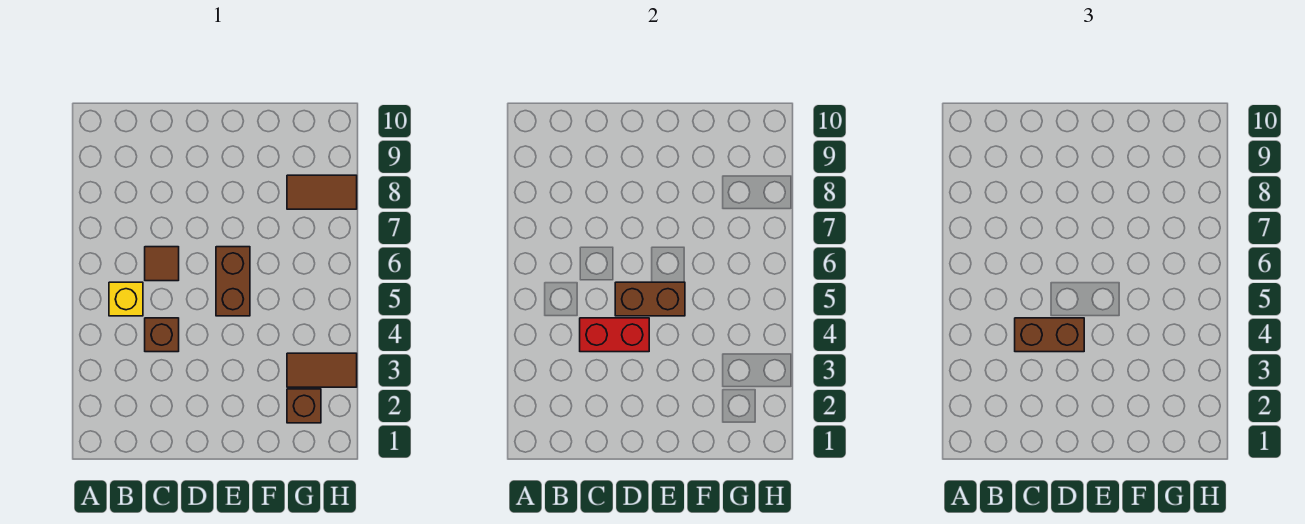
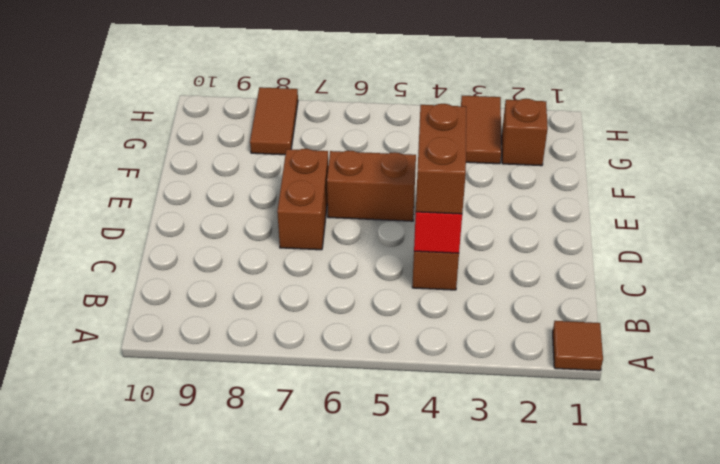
yellow brick B5 level 1 -> none
brown tile C6 level 1 -> brown tile A1 level 1
brown brick D5:E5 level 2 -> brown brick D7:E7 level 1

